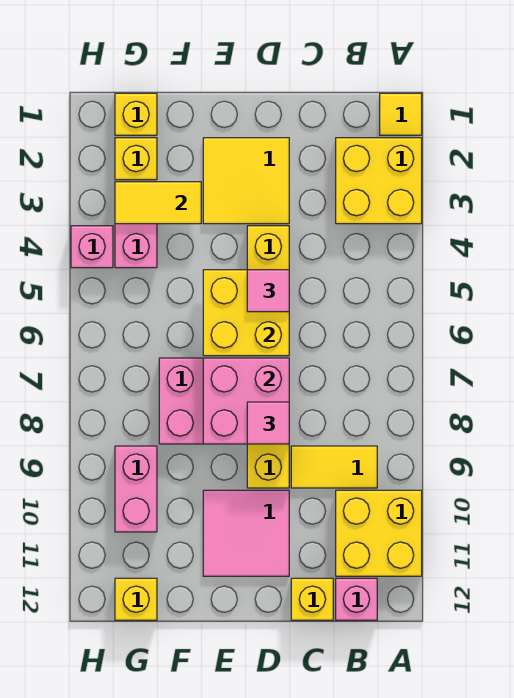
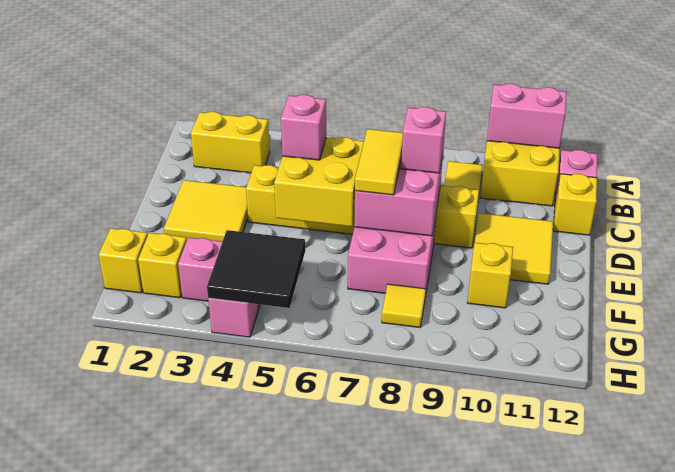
yellow tile A1 level 1 -> yellow tile G8 level 1
yellow brick A2:B3 level 1 -> yellow brick B2:B3 level 1
pink tile D5 level 3 -> pink brick D5 level 3
pink tile D8 level 3 -> pink brick D8 level 3
pink tile D10:E11 level 1 -> yellow tile D10:E11 level 1
yellow tile F3:G3 level 2 -> yellow tile D7:E7 level 3
none -> black tile G4:H5 level 2
pink brick G9:G10 level 1 -> pink brick A10:A11 level 2
yellow brick G12 level 1 -> yellow brick F10 level 1

